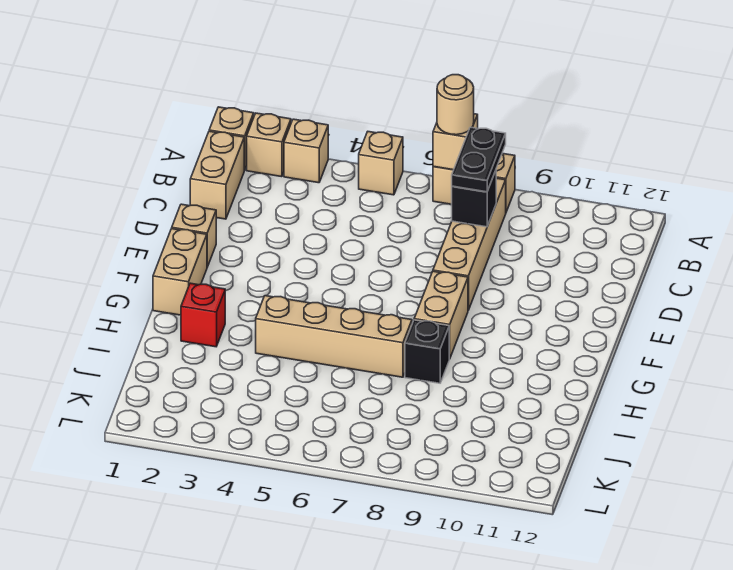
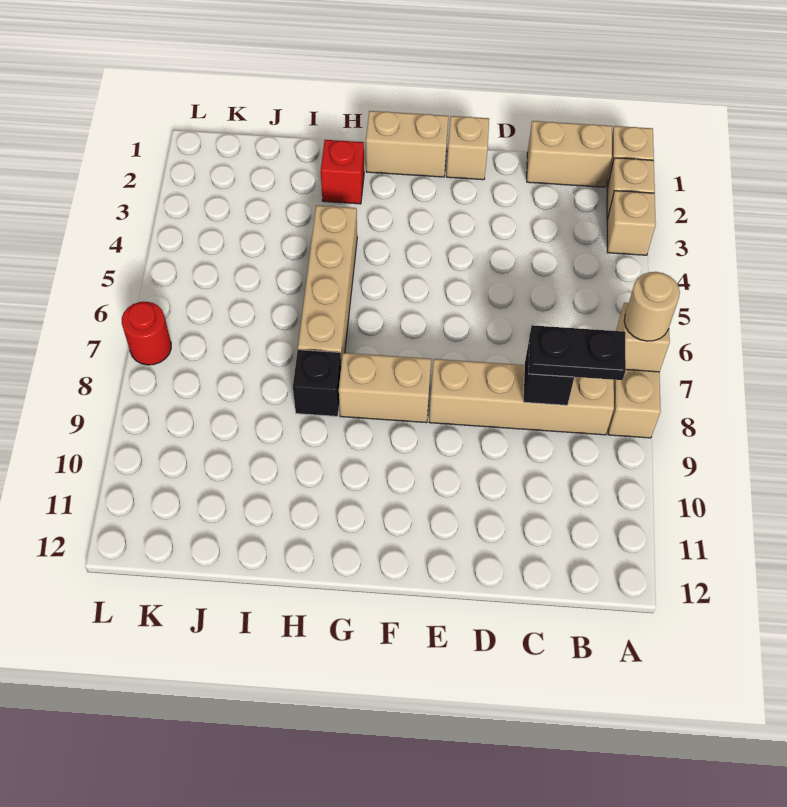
tan brick A5 level 1 -> none
none -> red round brick L7 level 1

